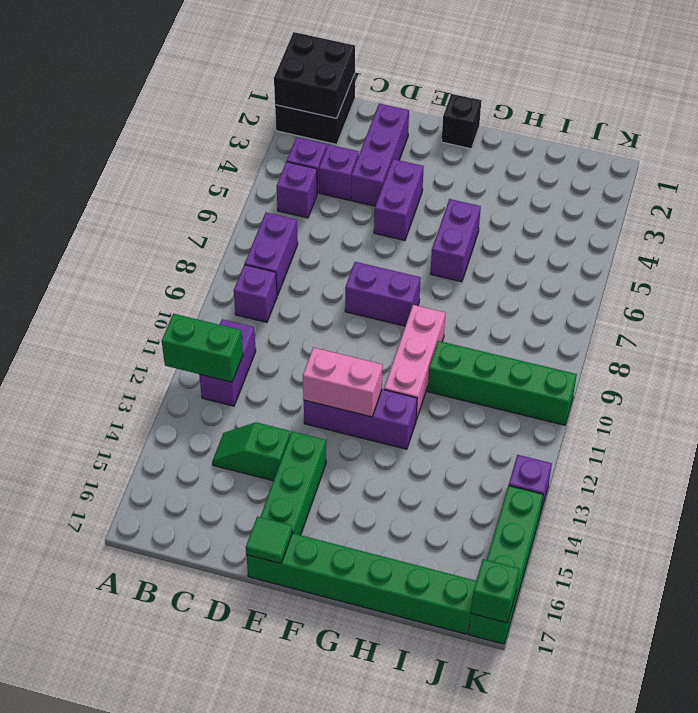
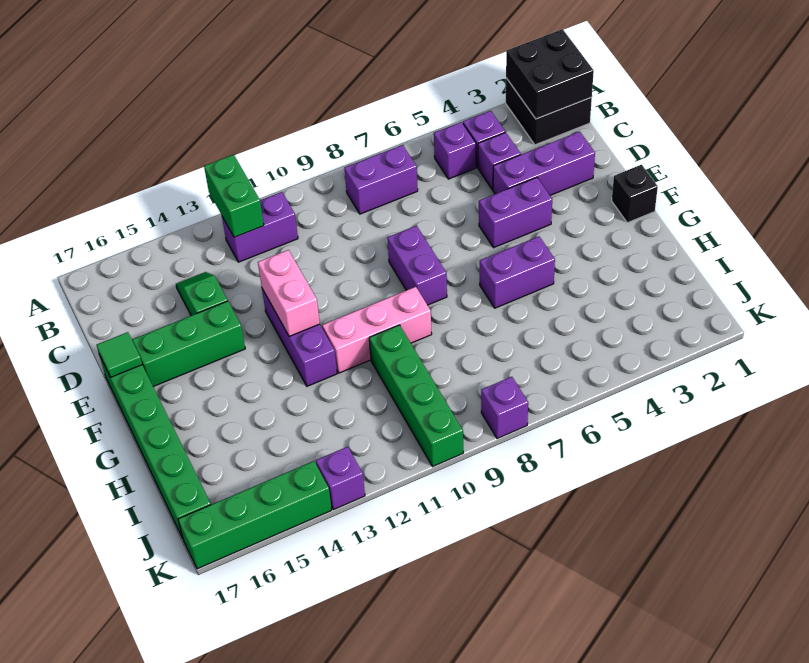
purple brick B9 level 1 -> purple brick K8 level 1
green brick K17 level 2 -> none

